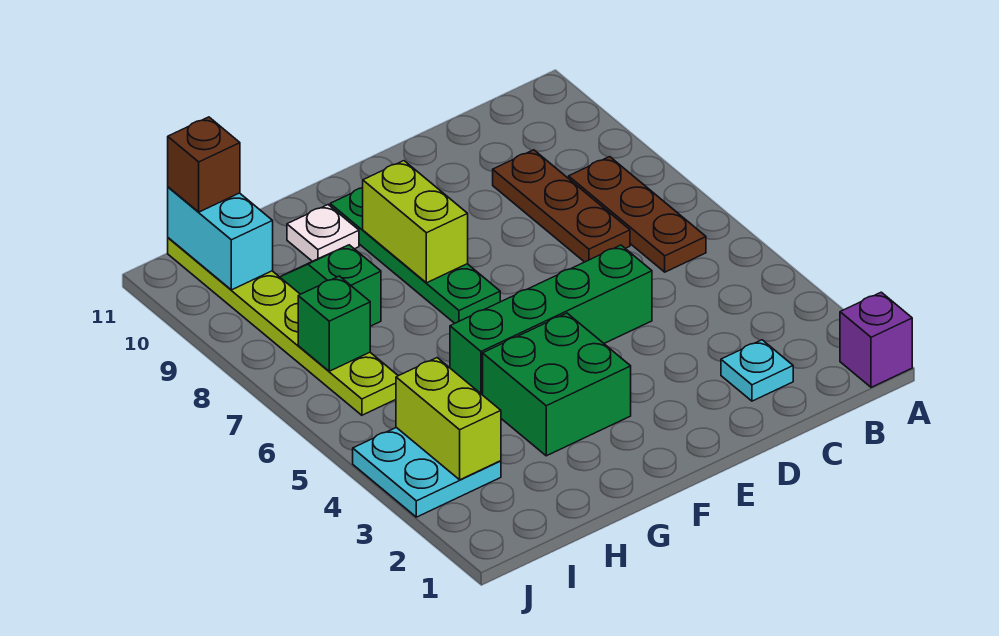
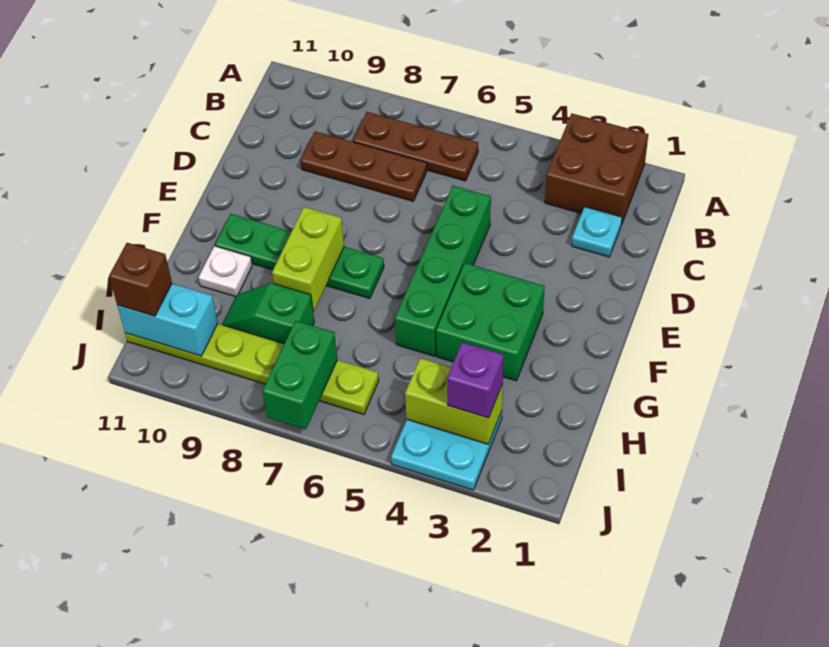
purple brick A1 level 1 -> purple brick I3 level 3
none -> brown brick A2:B3 level 1
lime brick F8:F9 level 2 -> lime brick F8:G8 level 2
green brick I7 level 2 -> green brick I7:J7 level 2

